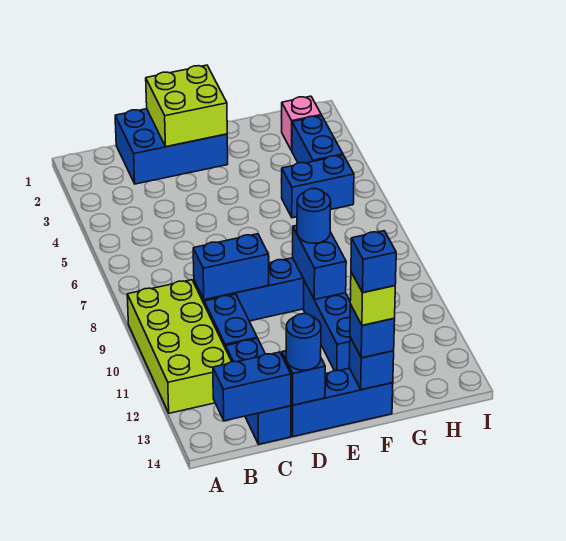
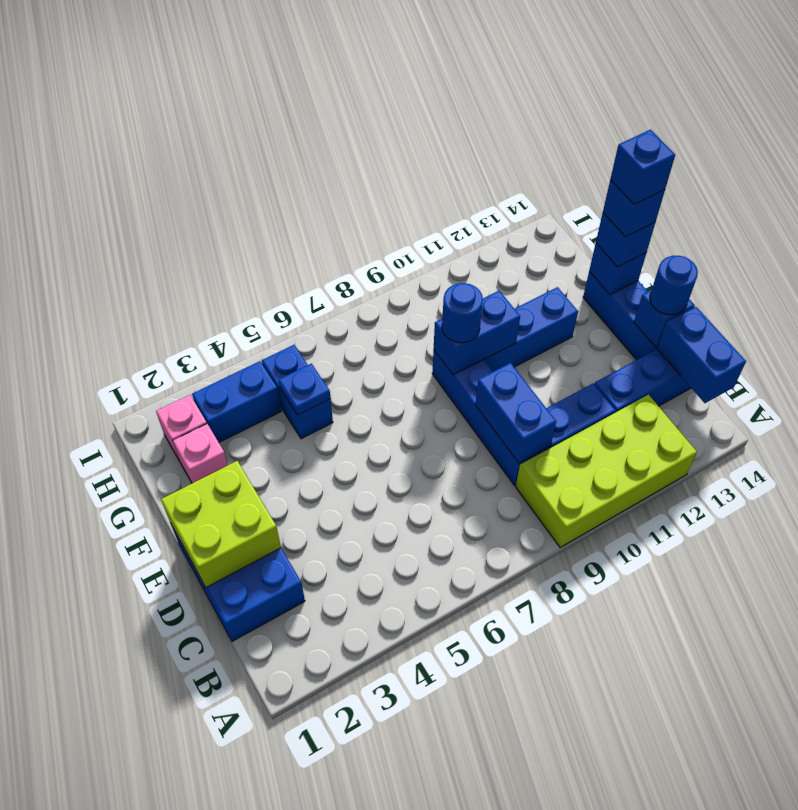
lime brick F14 level 4 -> blue brick F14 level 4
none -> pink brick G2 level 1
none -> blue plate G5 level 2

